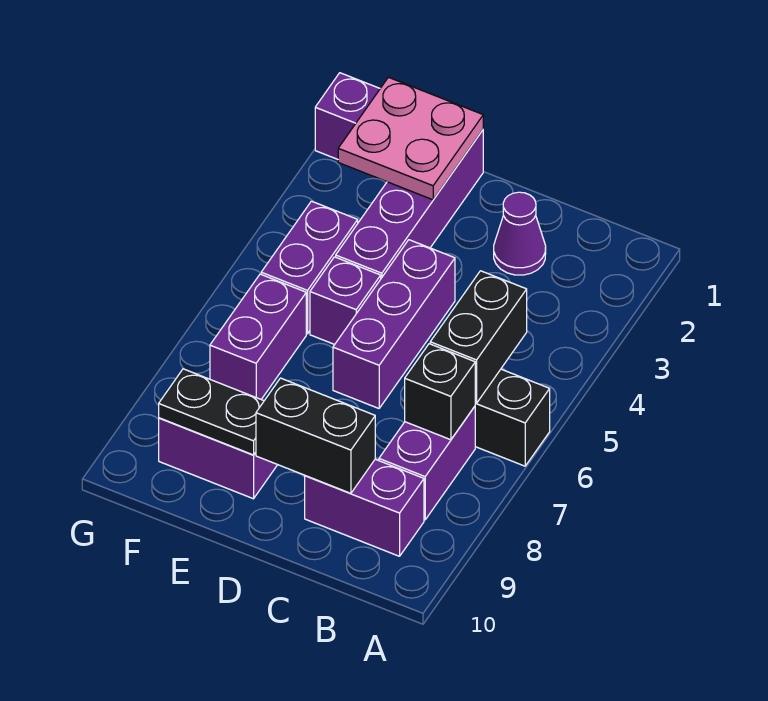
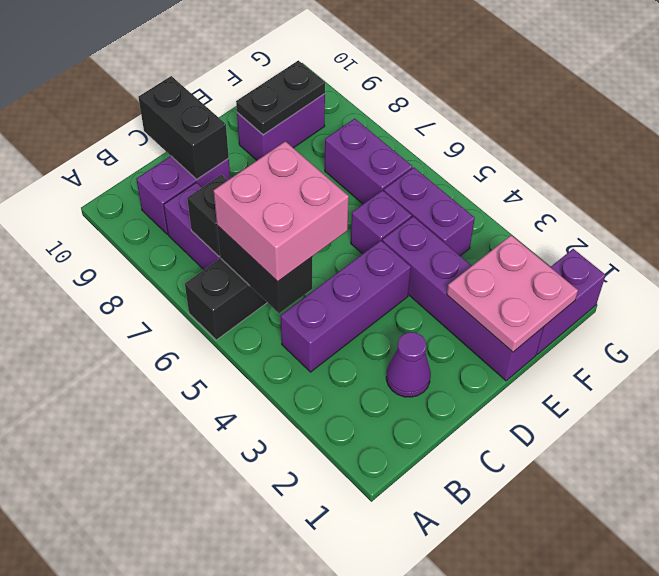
none -> pink brick B5:C6 level 3
black brick C9:D9 level 2 -> black brick C9:C10 level 2
purple brick D4:D6 level 1 -> purple brick B4:D4 level 1

